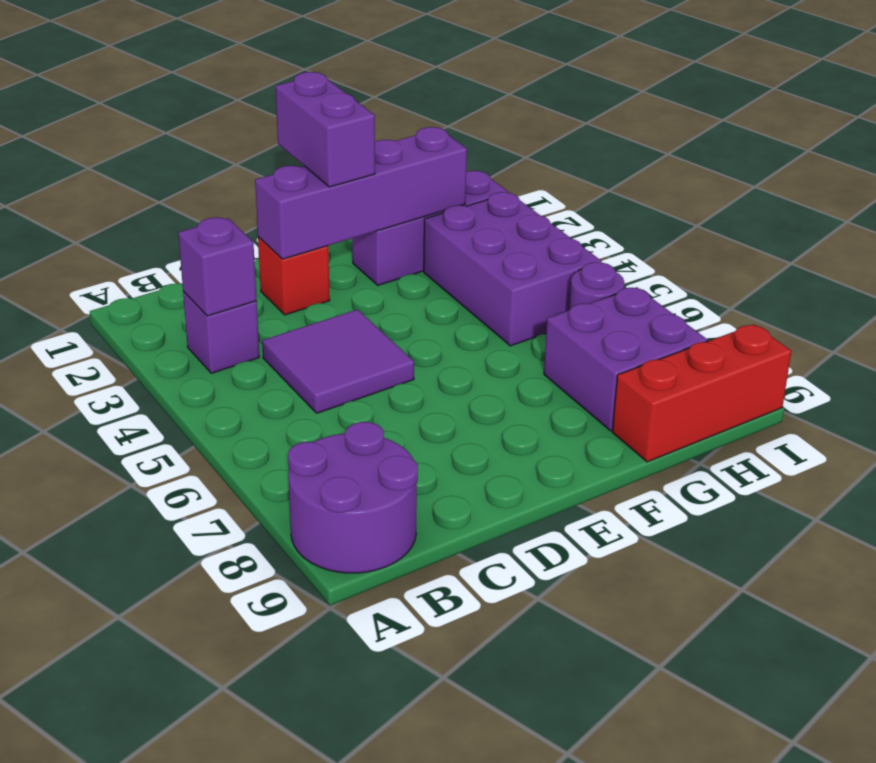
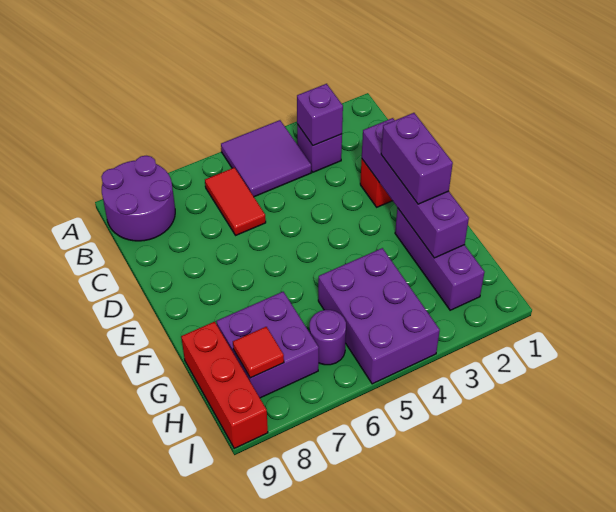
none -> red tile B6:C6 level 1
purple tile C4:D5 level 1 -> purple tile A4:B5 level 1
purple brick E1:E2 level 3 -> purple brick E2:F2 level 3
purple brick G3:H5 level 1 -> purple brick G4:I5 level 1
none -> red tile H8 level 2

